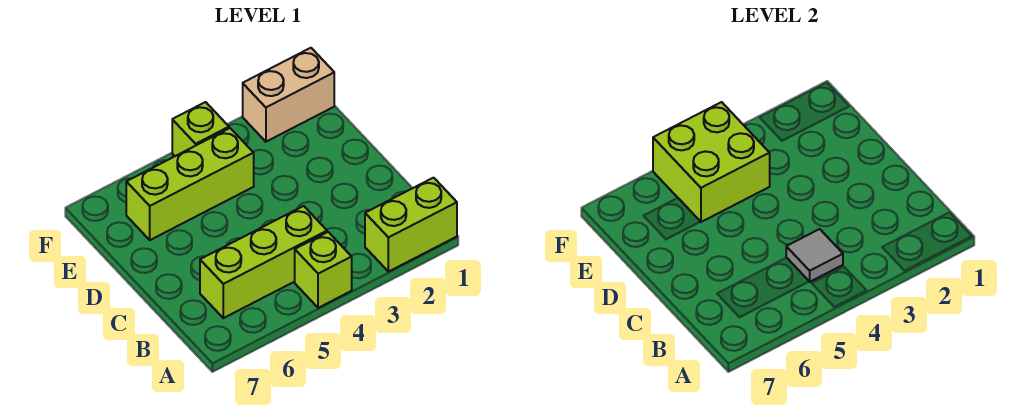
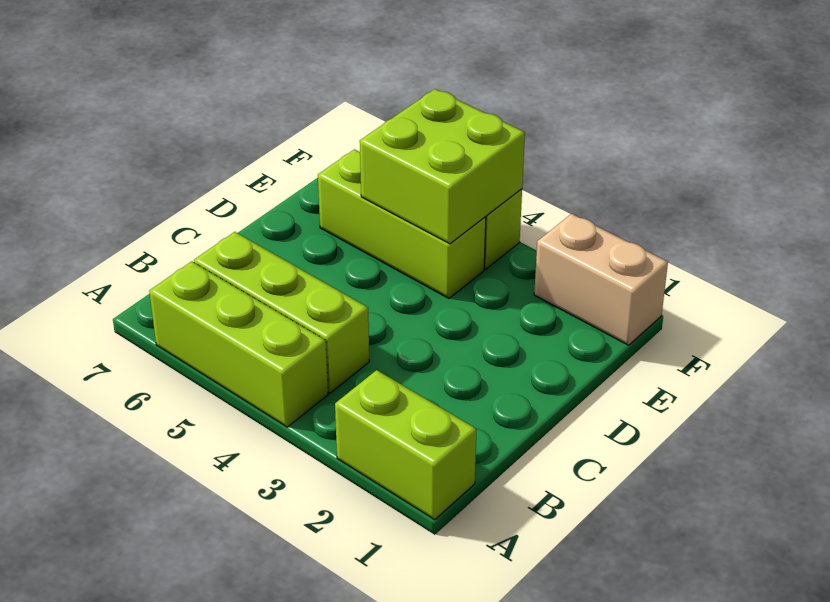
lime brick A4 level 1 -> lime brick A4:A6 level 1
grey tile B4 level 2 -> none

